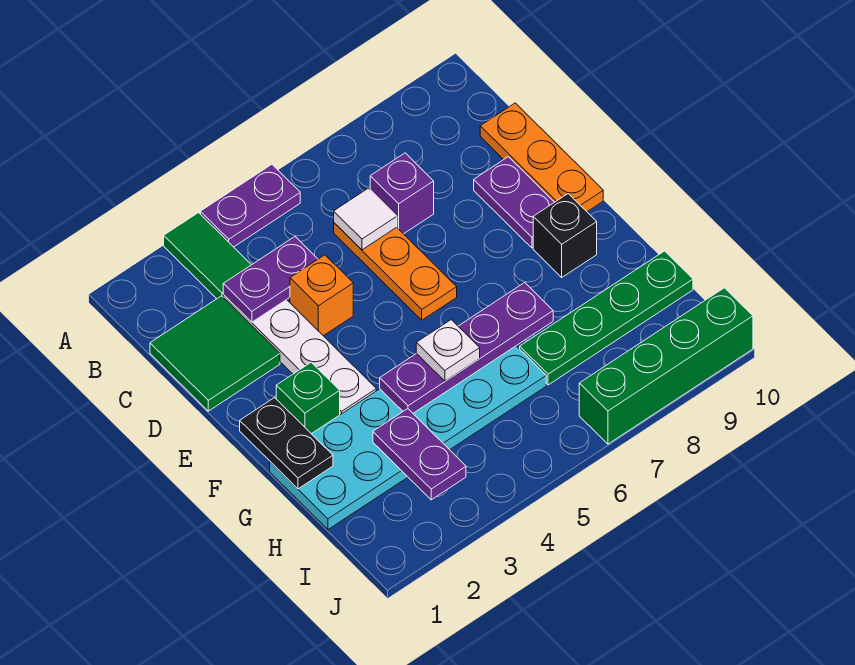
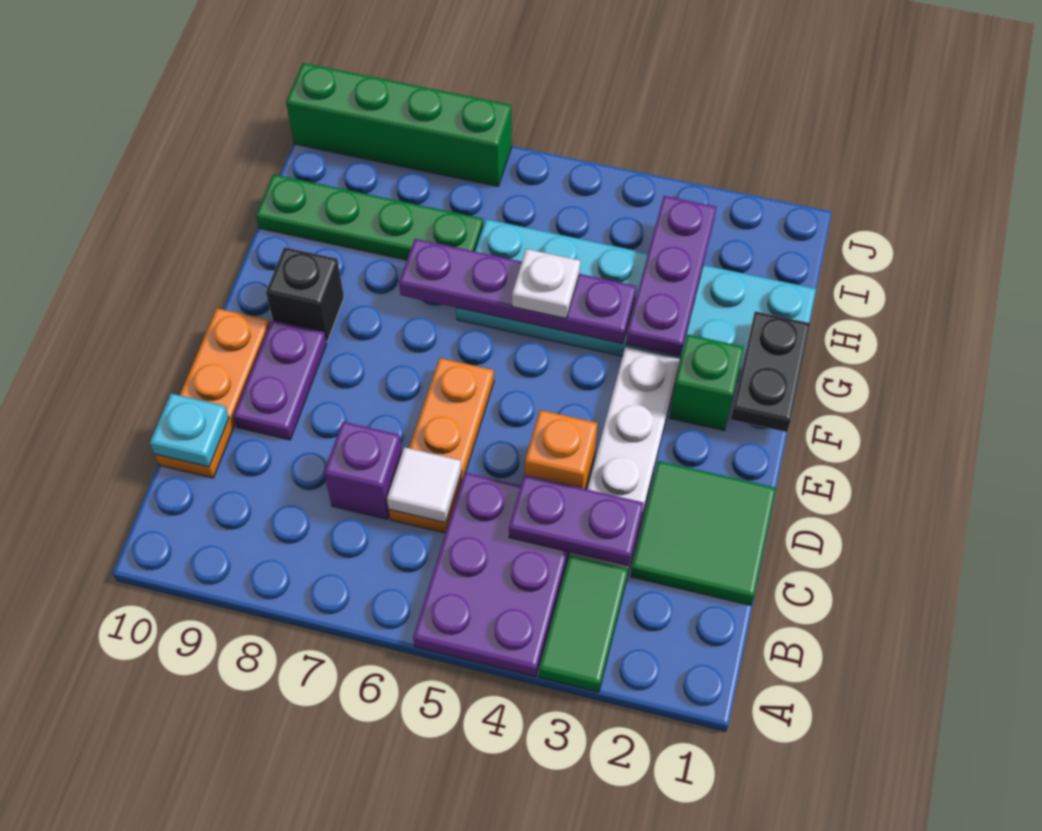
purple plate A4:A5 level 1 -> purple plate A4:C5 level 1
none -> cyan plate C10 level 2
purple plate H3:I3 level 2 -> purple plate G3:I3 level 2

